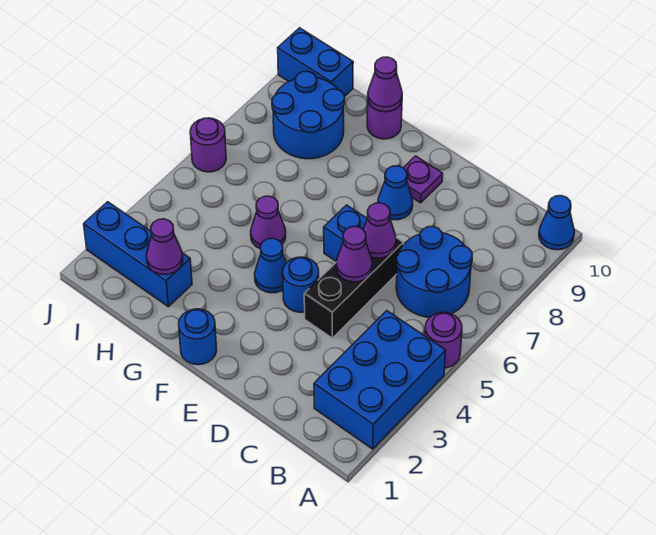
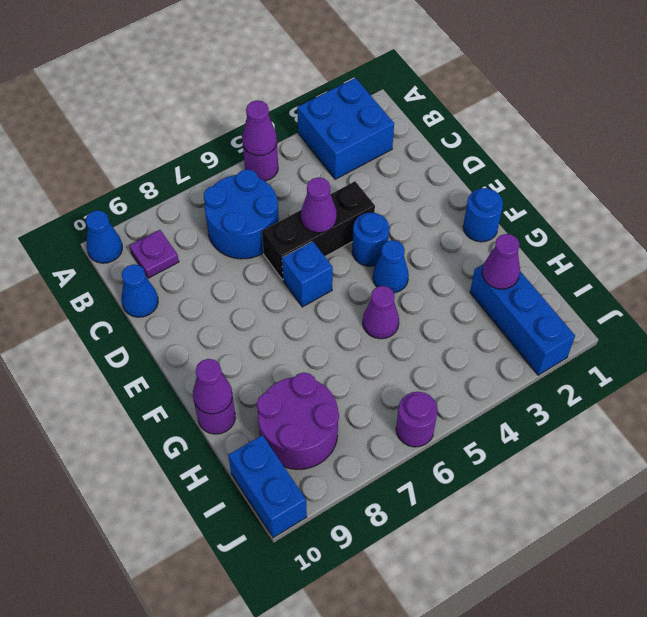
blue brick A2:B4 level 1 -> blue brick A2:B3 level 1
purple cone D6 level 2 -> purple cone A5 level 2
blue cone E8 level 1 -> blue cone C10 level 1
purple plate E9 level 1 -> purple plate B9 level 1
blue round brick H8:I9 level 1 -> purple round brick H8:I9 level 1

